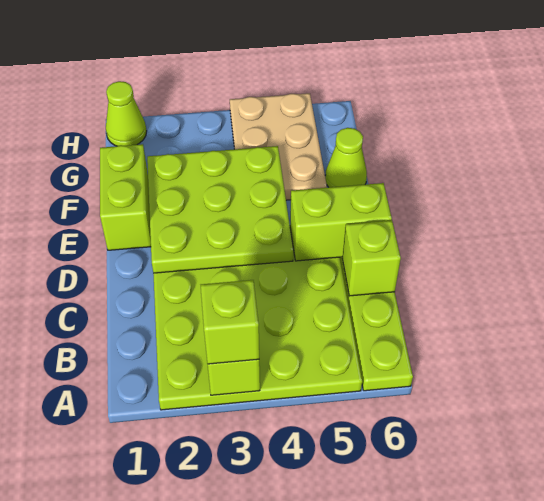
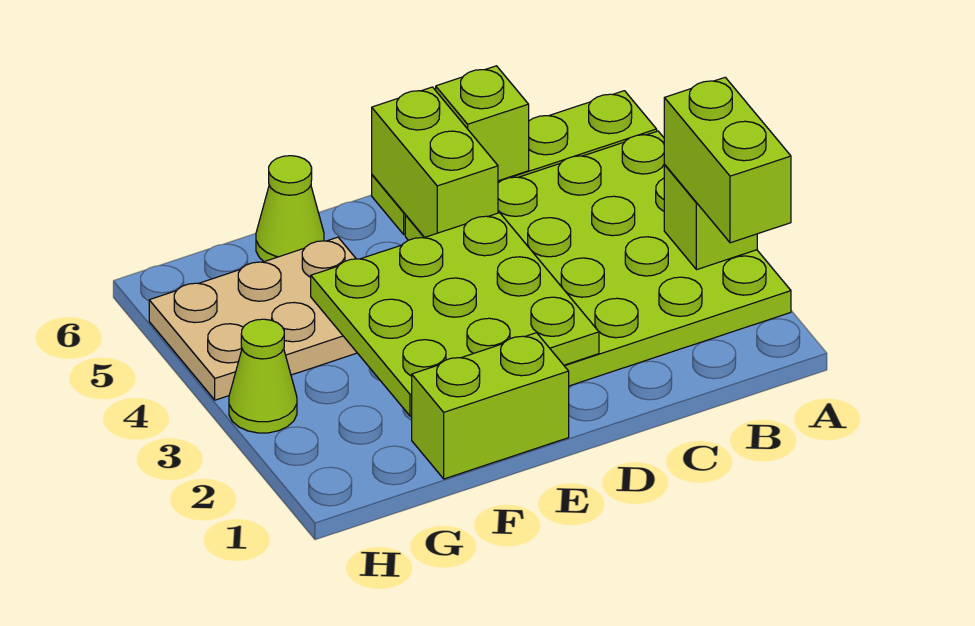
lime brick A3 level 3 -> lime brick A2:A3 level 3
lime cone H1 level 1 -> lime cone H3 level 1

